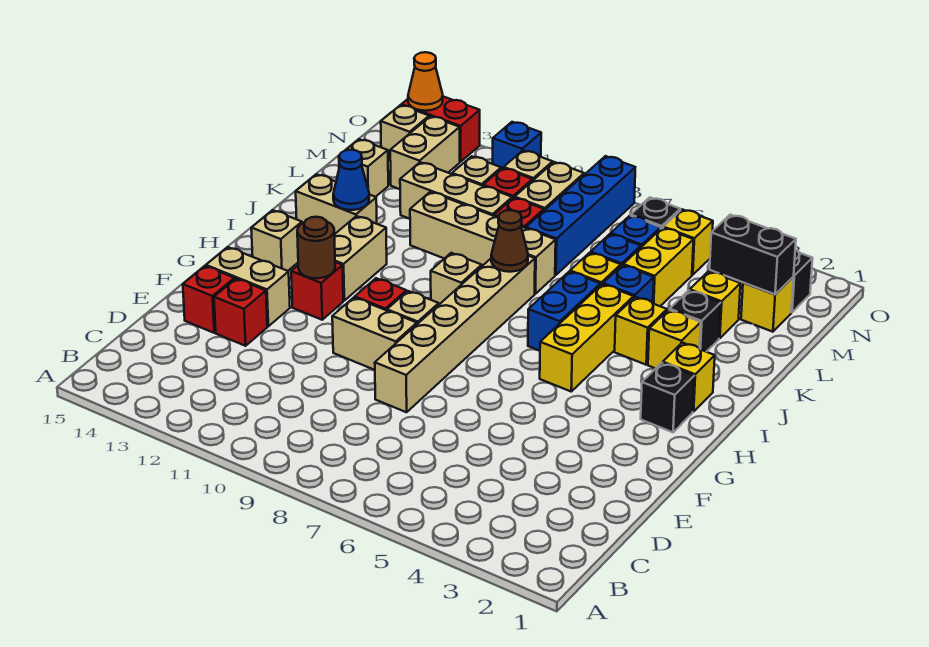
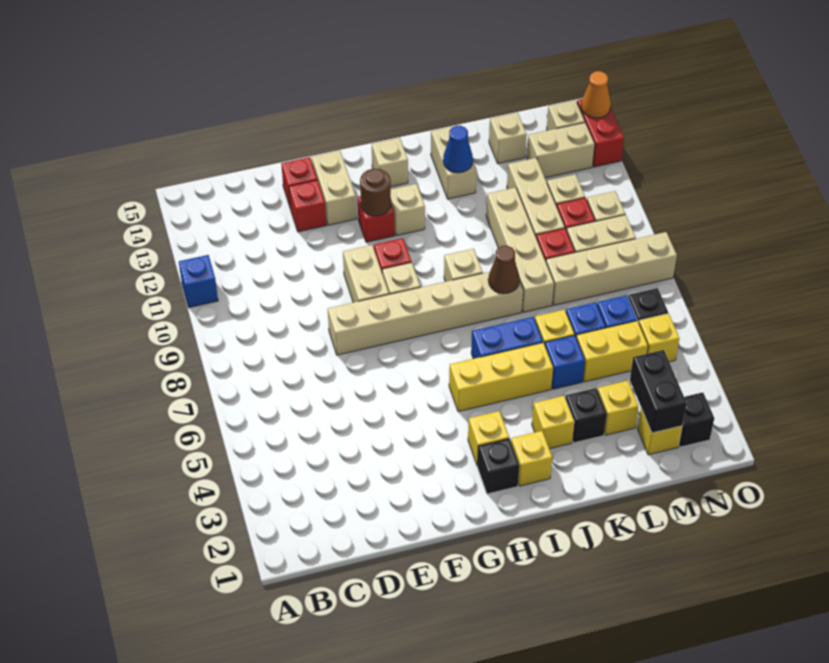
tan brick H12:I12 level 1 -> tan brick H12 level 1
yellow brick J4 level 1 -> yellow brick H3 level 1
blue brick L8:O8 level 1 -> tan brick L8:O8 level 1
blue brick O11 level 1 -> blue brick A11 level 1

